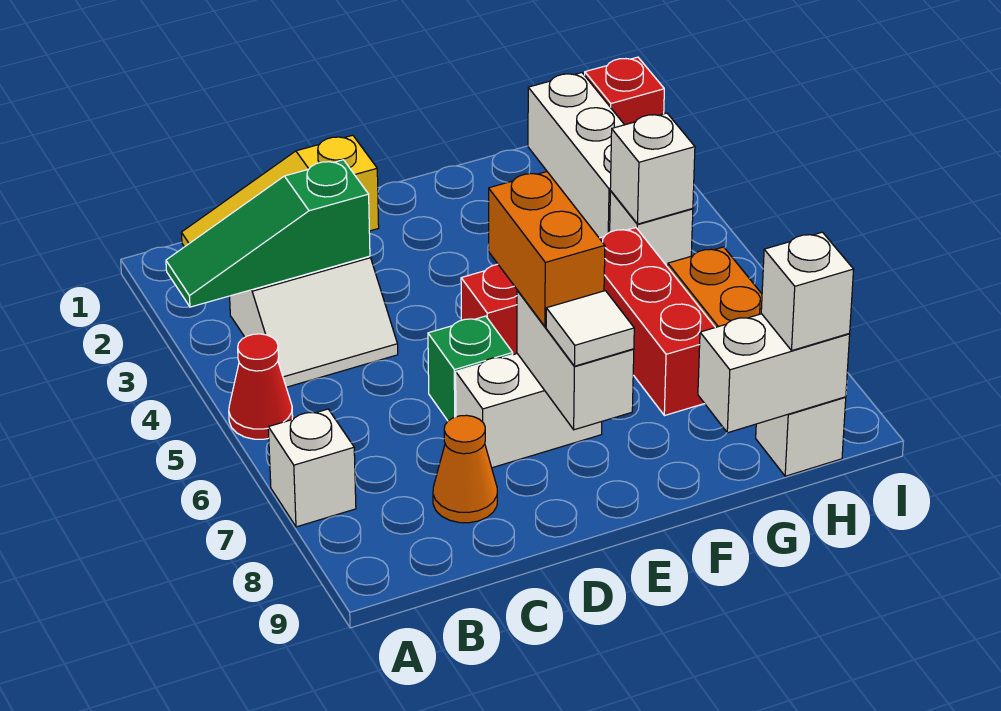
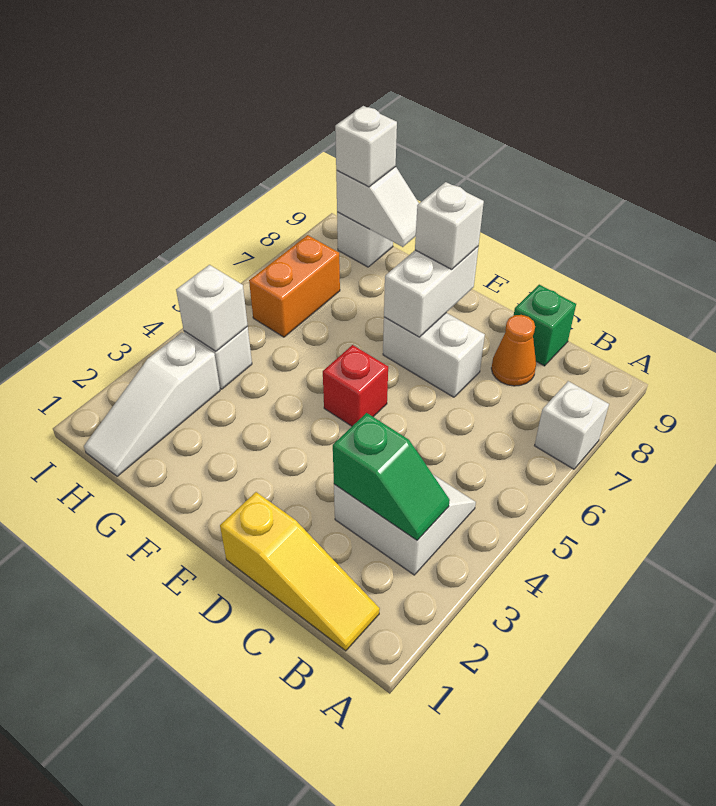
green slope A3:C3 level 2 top C -> green slope B3:C3 level 2 top C
red cone A5 level 1 -> none
green brick D6 level 1 -> green brick C9 level 1
orange brick E6:E7 level 3 -> none
white tile E8 level 3 -> white brick E8 level 3
red brick G5:G7 level 1 -> none
white brick G9:H9 level 2 -> white slope G9:H9 level 2 top H
white brick H1:H3 level 1 -> white slope H1:H3 level 1 top 3
red brick I1 level 1 -> none

